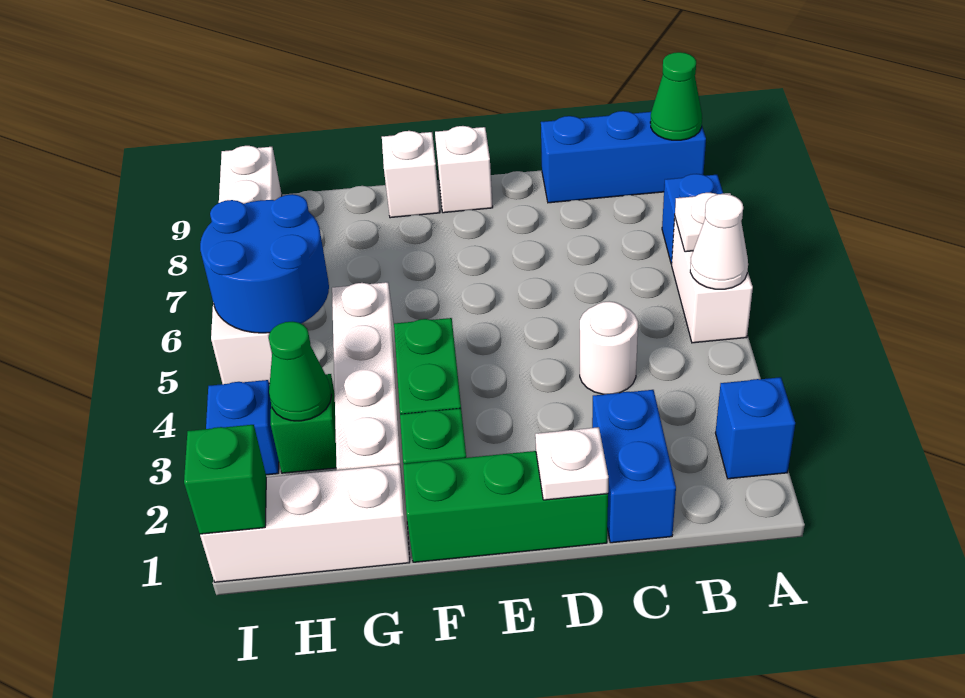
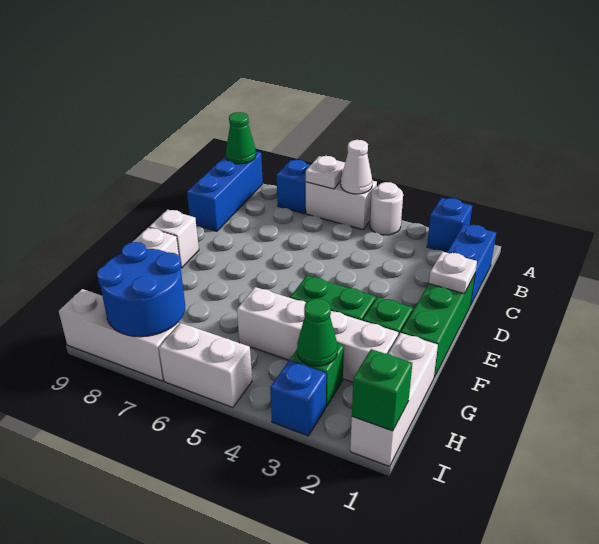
blue brick C1:C2 level 1 -> blue brick B1:C1 level 1
white round brick C4 level 1 -> white round brick A4 level 1
blue round brick H5:I6 level 2 -> blue round brick H7:I8 level 2

